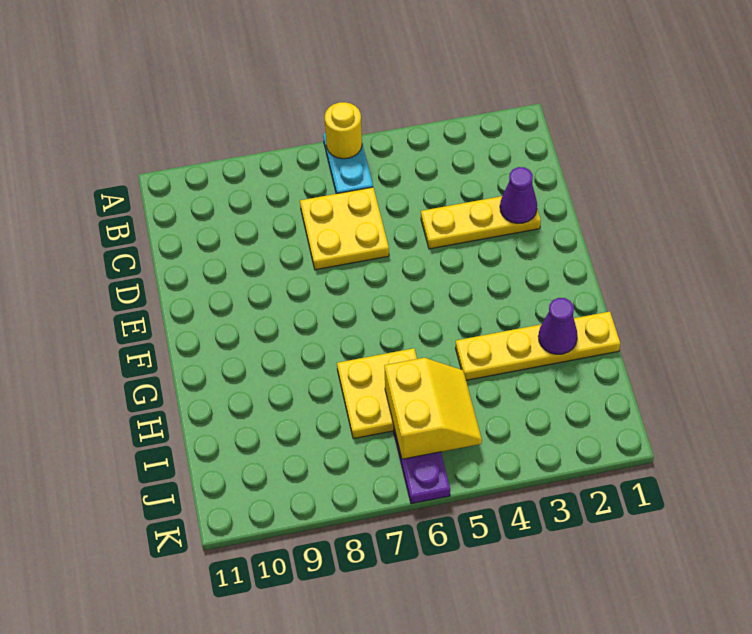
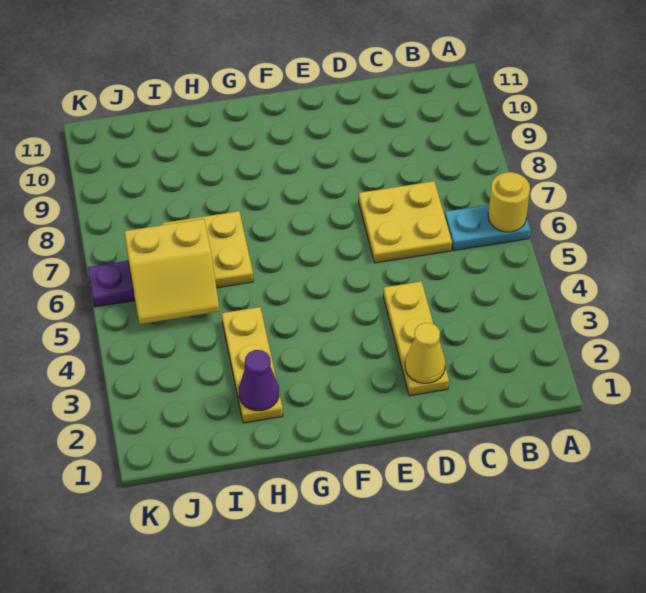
purple cone D2 level 2 -> yellow cone D2 level 2
yellow plate H1:H4 level 1 -> yellow plate H2:H4 level 1

